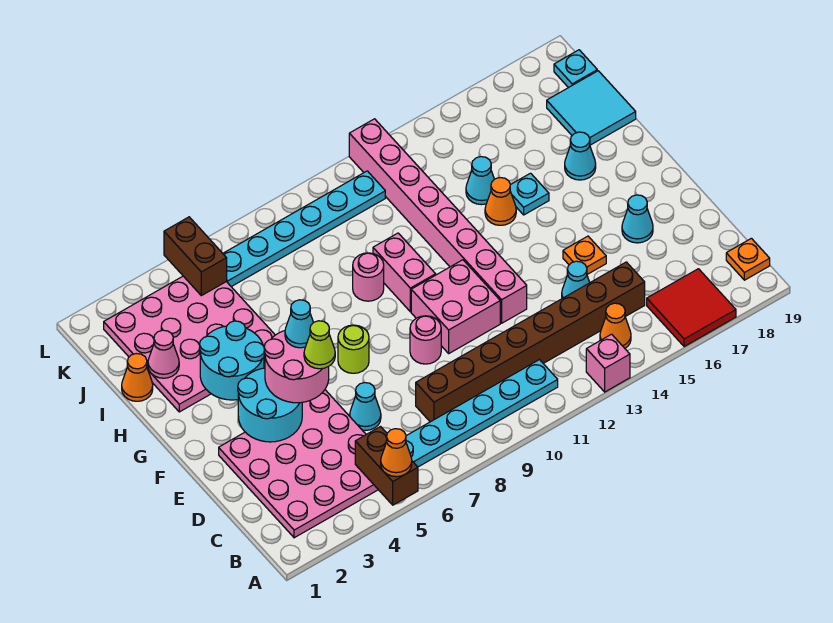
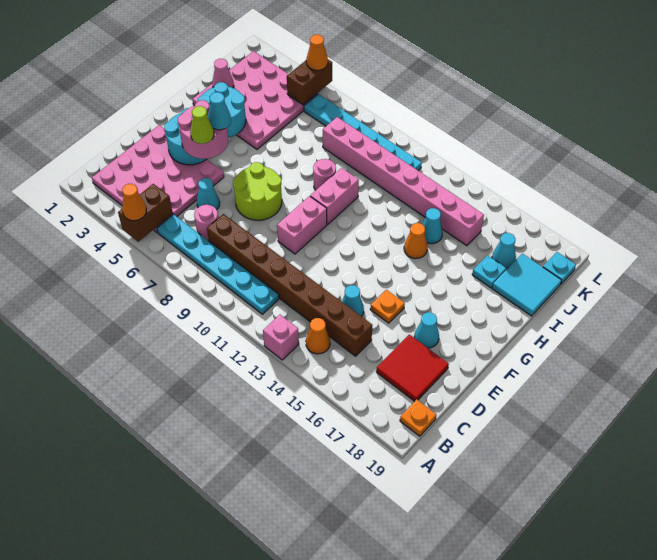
red tile A16:B17 level 1 -> red tile C17:D18 level 1
pink round brick E9 level 1 -> pink round brick C7 level 1
pink brick E10:F11 level 1 -> pink brick E10:F10 level 1
pink brick E12:L12 level 1 -> pink brick J8:J15 level 1
lime round brick F7 level 1 -> lime round brick E7:F8 level 1
cyan plate H15 level 1 -> cyan plate I17 level 1
cyan cone H17 level 1 -> cyan cone J17 level 1
orange cone I1 level 1 -> orange cone L5 level 3

